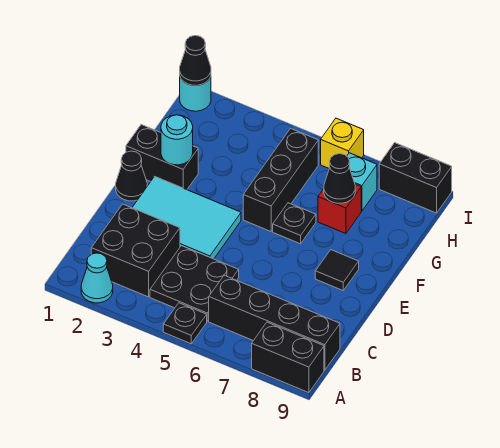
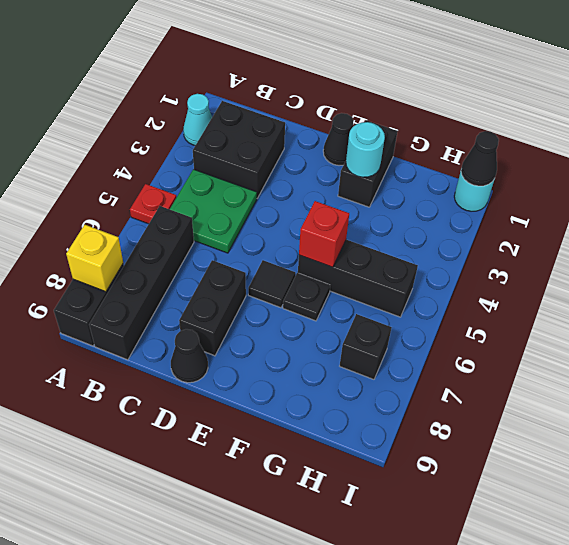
black plate A5 level 1 -> red plate A5 level 1
black plate B4:C5 level 1 -> green plate B4:C5 level 1
cyan tile D2:E4 level 1 -> none
black tile E8 level 1 -> black tile E6 level 1
red brick G7 level 1 -> red brick F5 level 2
black cone G7 level 2 -> black cone D9 level 1
cyan brick H7 level 1 -> black brick H7 level 1
yellow brick I6 level 1 -> yellow brick A8 level 2
black brick I8:I9 level 1 -> black brick D7:D8 level 1

